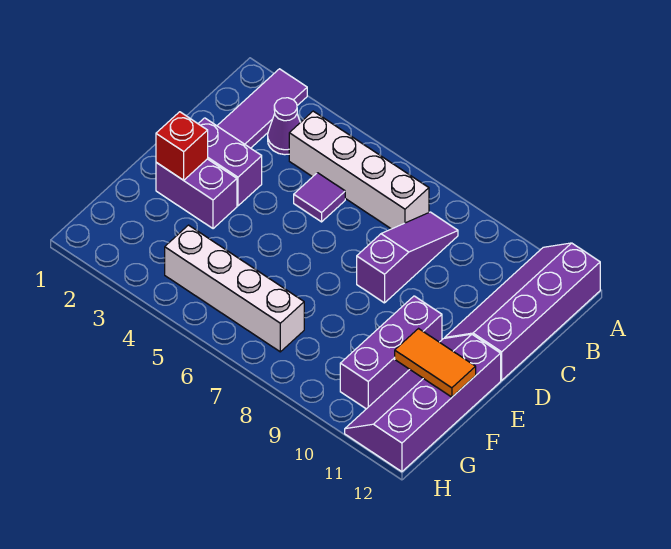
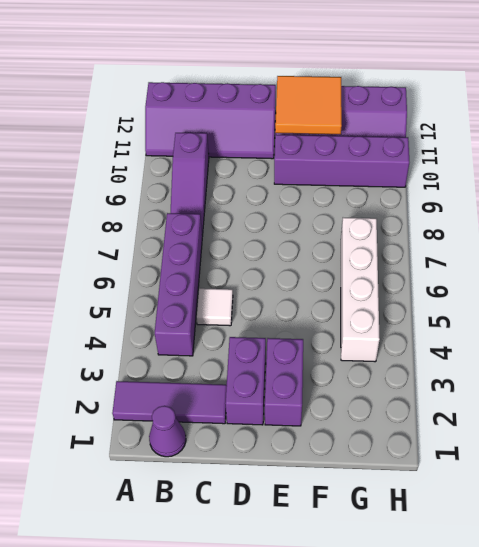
purple cone B3 level 1 -> purple cone B1 level 1
white brick B4:B7 level 1 -> purple brick B4:B7 level 1
purple slope B8:D8 level 1 top D -> purple slope B8:B10 level 1 top 10
purple tile C5 level 1 -> white tile C5 level 1
red brick E2 level 2 -> none
purple brick E10:G10 level 1 -> purple brick E10:H10 level 1
orange tile F11:F12 level 2 -> orange tile E11:F12 level 2

